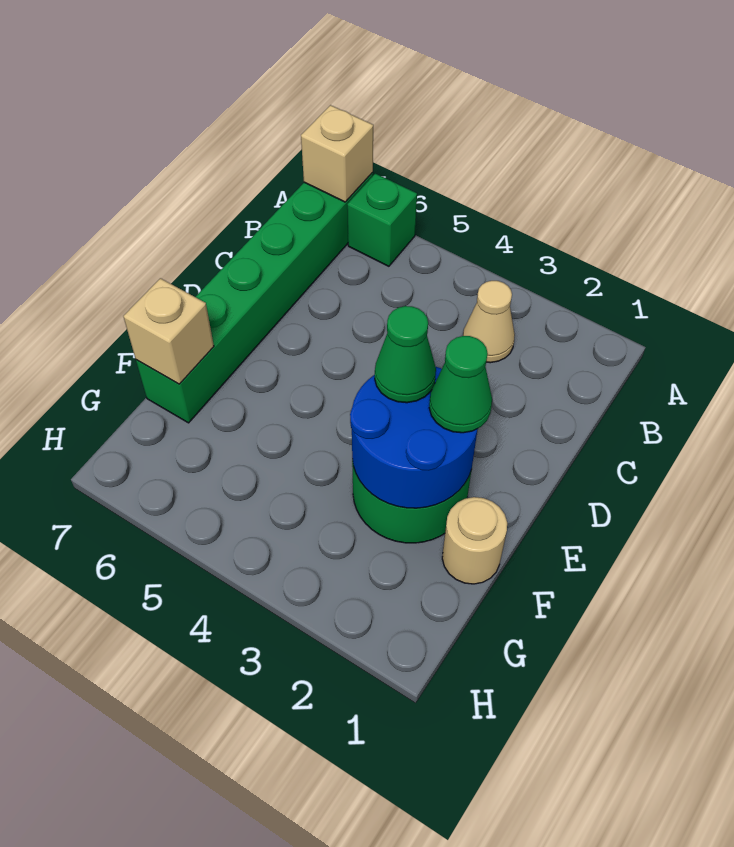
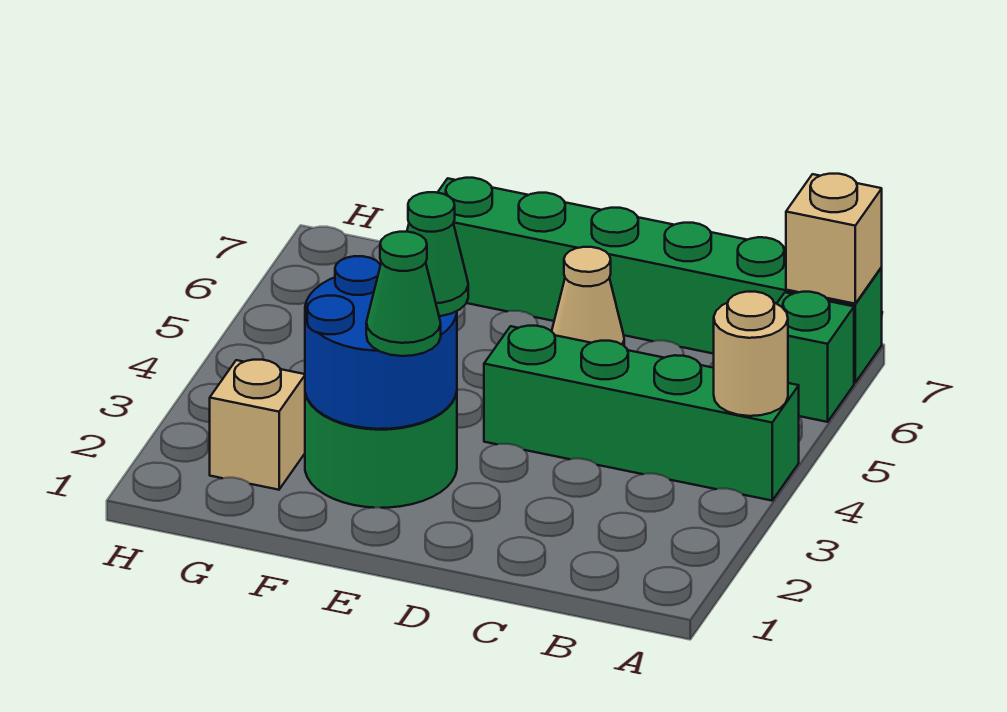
none -> green brick A4:D4 level 1
tan cone B3 level 1 -> tan cone D6 level 1
tan round brick F1 level 1 -> tan round brick A4 level 2
tan brick F7 level 2 -> tan brick G2 level 1

